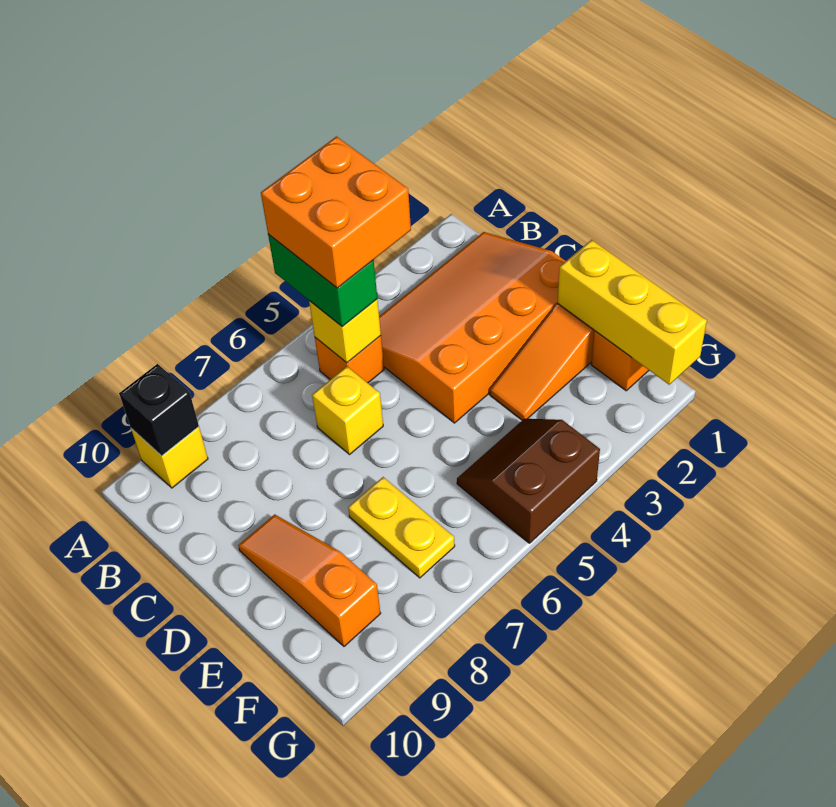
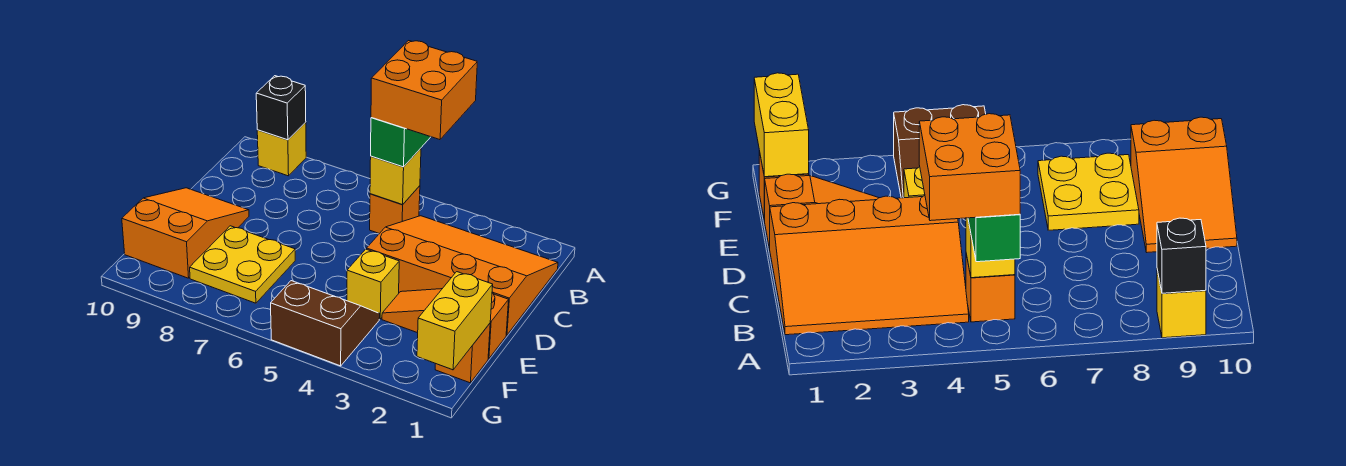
yellow brick C6 level 1 -> yellow brick E4 level 1
orange slope D9:F9 level 1 top F -> orange slope D9:F10 level 1 top F
yellow brick E1:G1 level 2 -> yellow brick F1:G1 level 2
yellow plate E7:F7 level 1 -> yellow plate E7:F8 level 1

